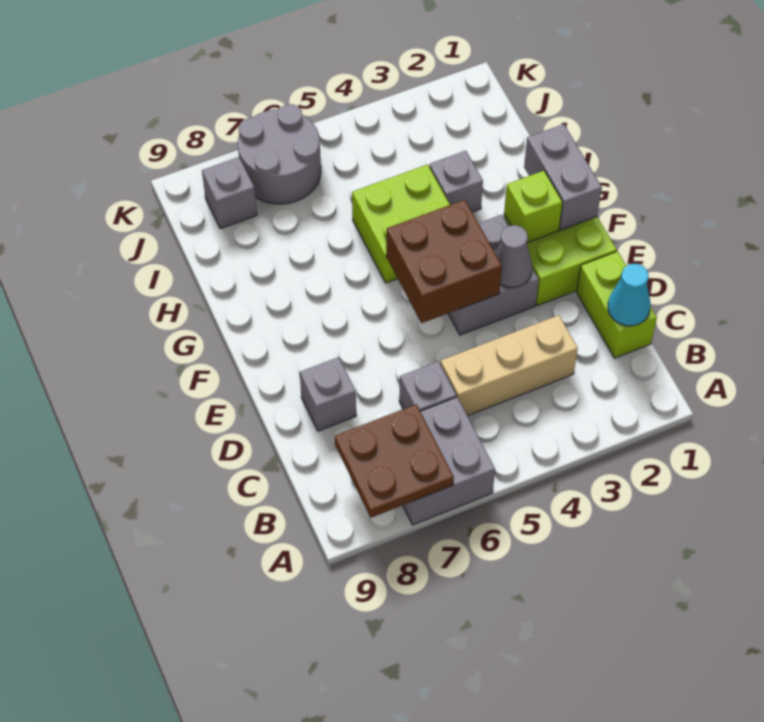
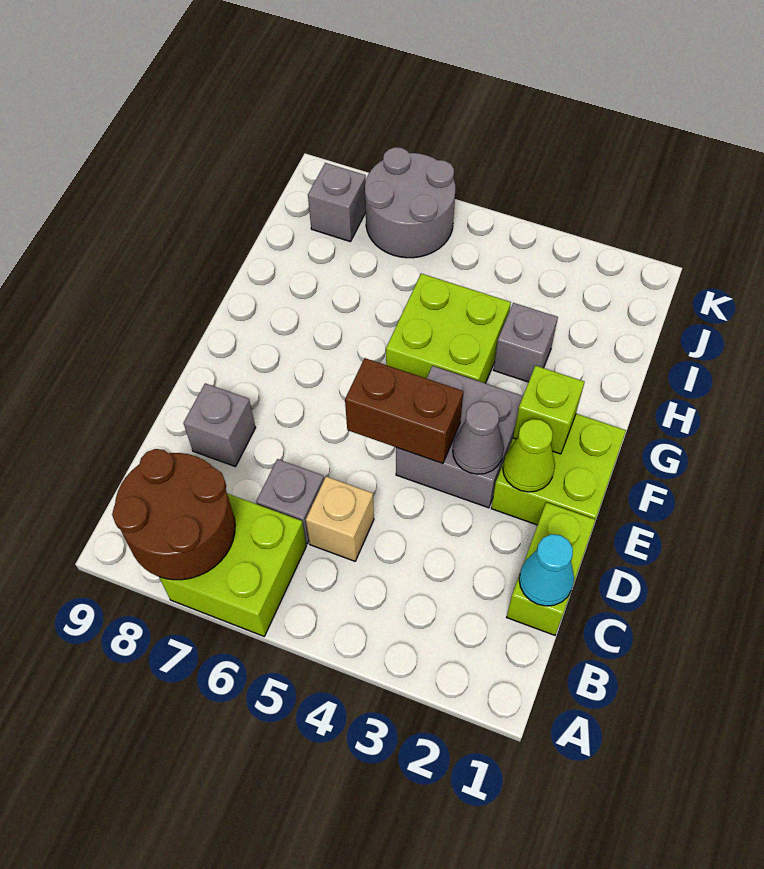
grey brick A6:B7 level 1 -> lime brick A6:B7 level 1
brown plate A7:B8 level 2 -> brown round brick A7:B8 level 2
tan brick C3:C5 level 1 -> tan brick C5 level 1
none -> lime cone E2 level 2
brown brick E4:F5 level 2 -> brown brick E4:E5 level 2
grey brick F1:G1 level 2 -> none

